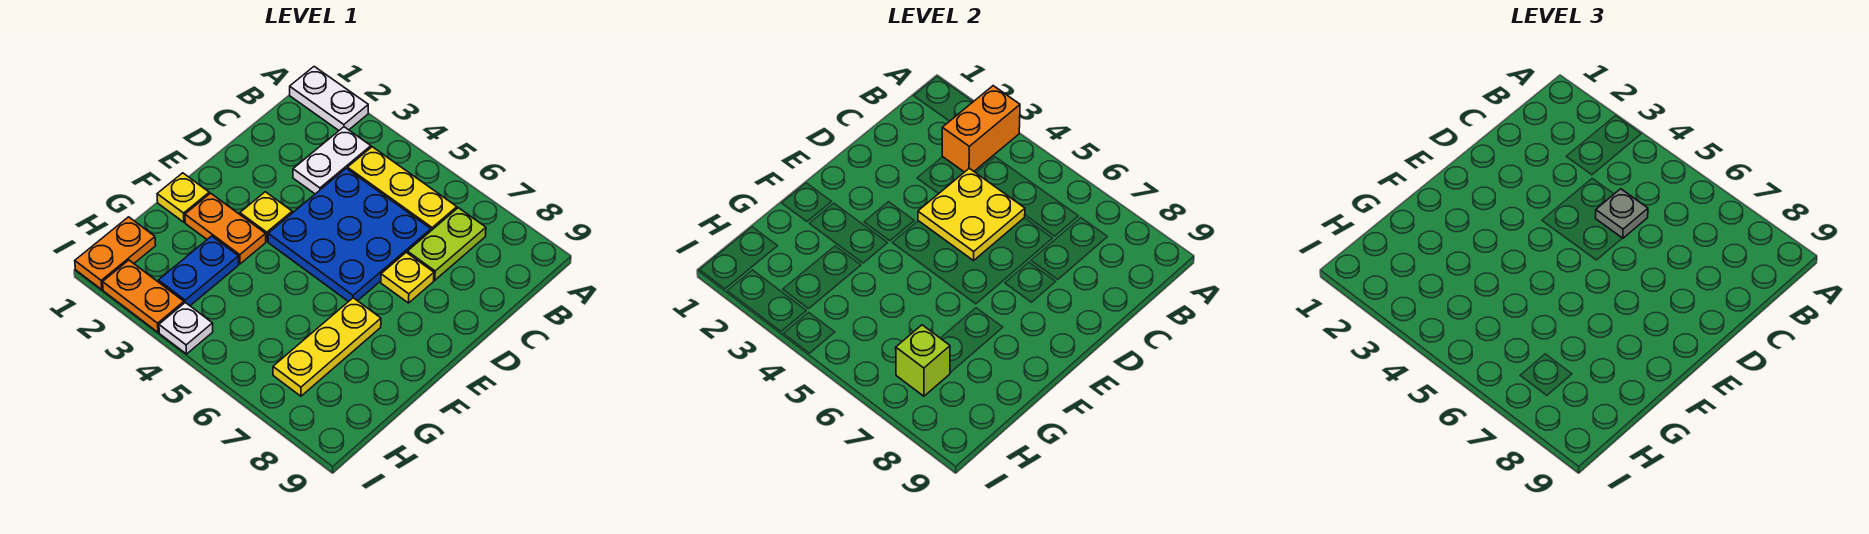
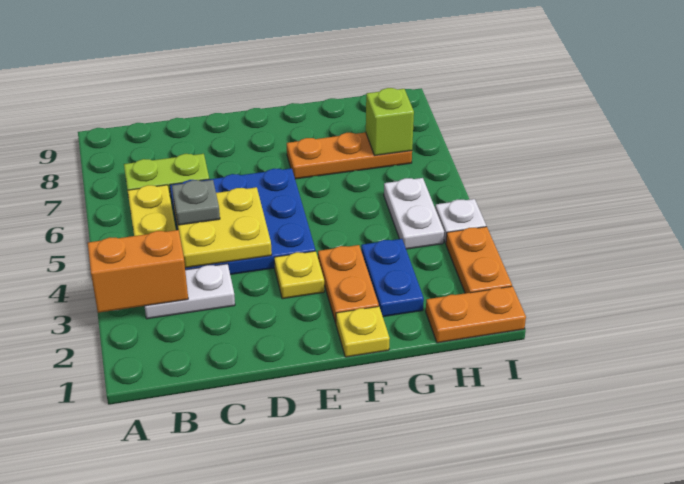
white plate A1:A2 level 1 -> white plate H4:H5 level 1
yellow plate D7 level 1 -> none
yellow plate F7:H7 level 1 -> orange plate F7:H7 level 1
blue plate G3:H3 level 1 -> blue plate G2:G3 level 1

